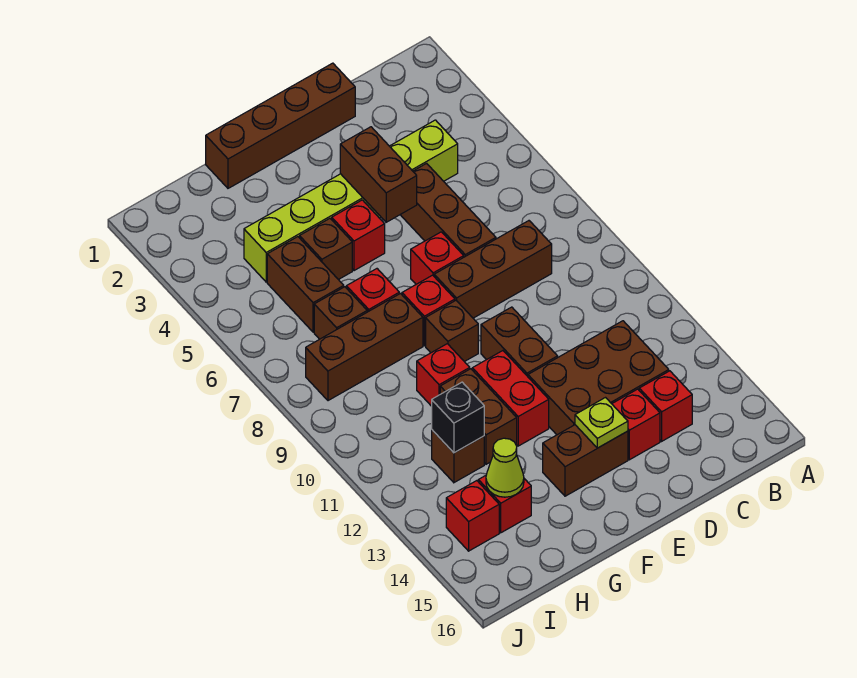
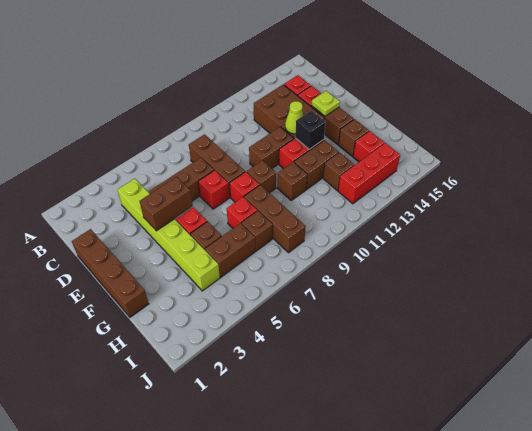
red brick G10 level 1 -> brown brick G10 level 1
none -> brown brick G14 level 1
black brick H12 level 2 -> black brick F12 level 2
lime cone H14 level 2 -> lime cone E12 level 2
red brick I14 level 1 -> red brick I12:I14 level 1

